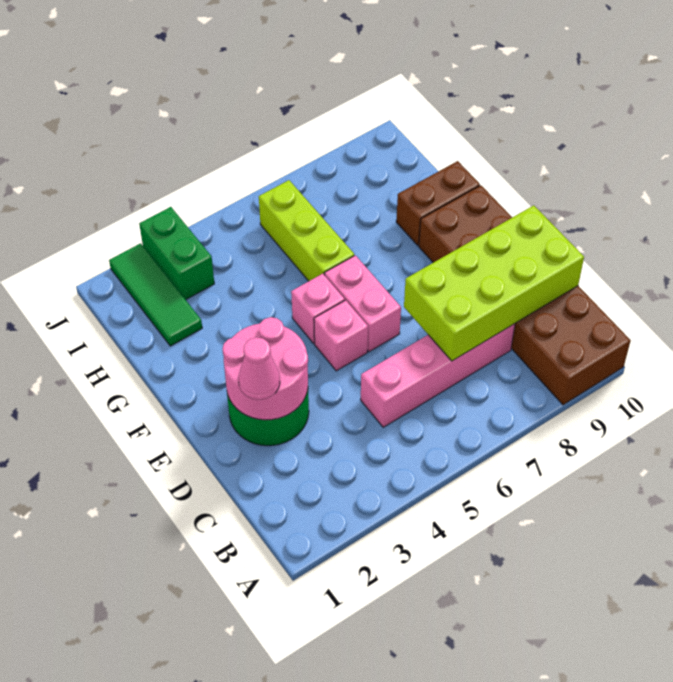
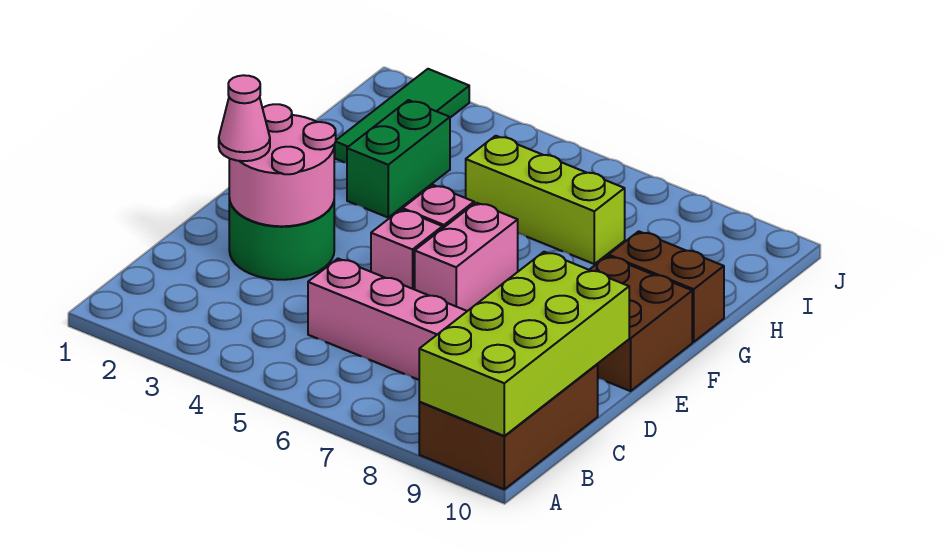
lime brick C7:D10 level 2 -> lime brick A9:D10 level 2
lime brick G6:I6 level 1 -> lime brick H5:H7 level 1
green brick I3:J3 level 1 -> green brick G3:H3 level 1

